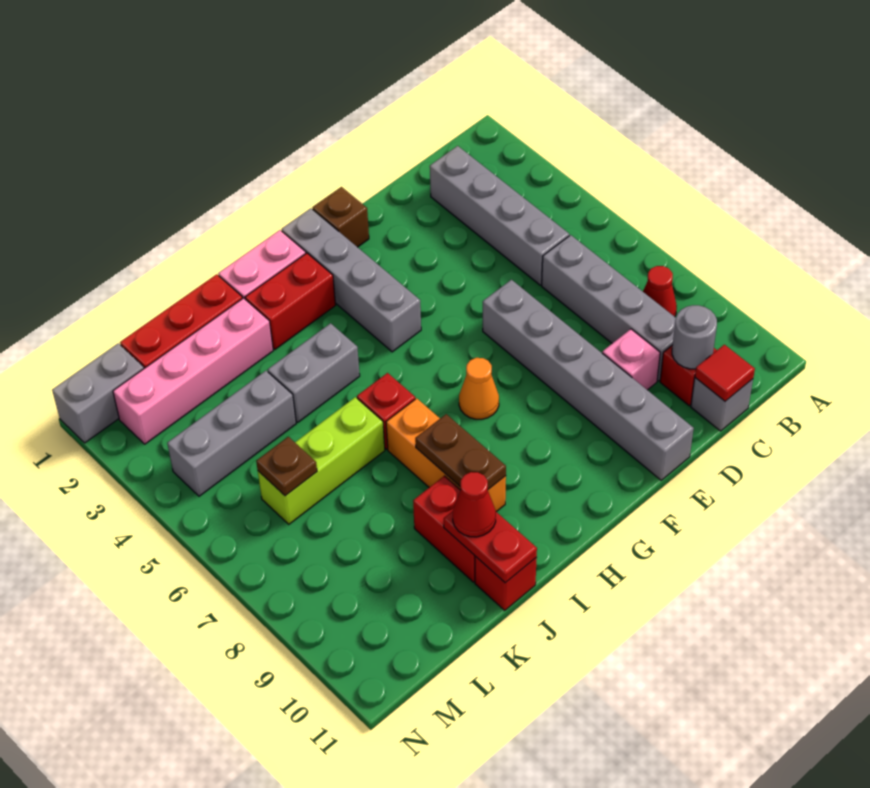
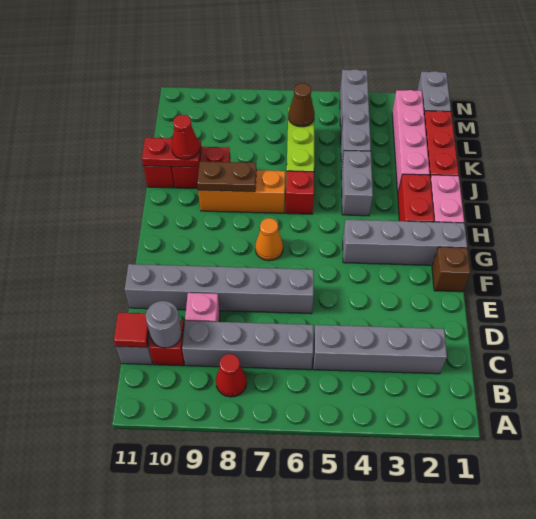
grey brick K4:M4 level 1 -> grey brick K4:N4 level 1
brown plate L6 level 2 -> brown cone L6 level 2

